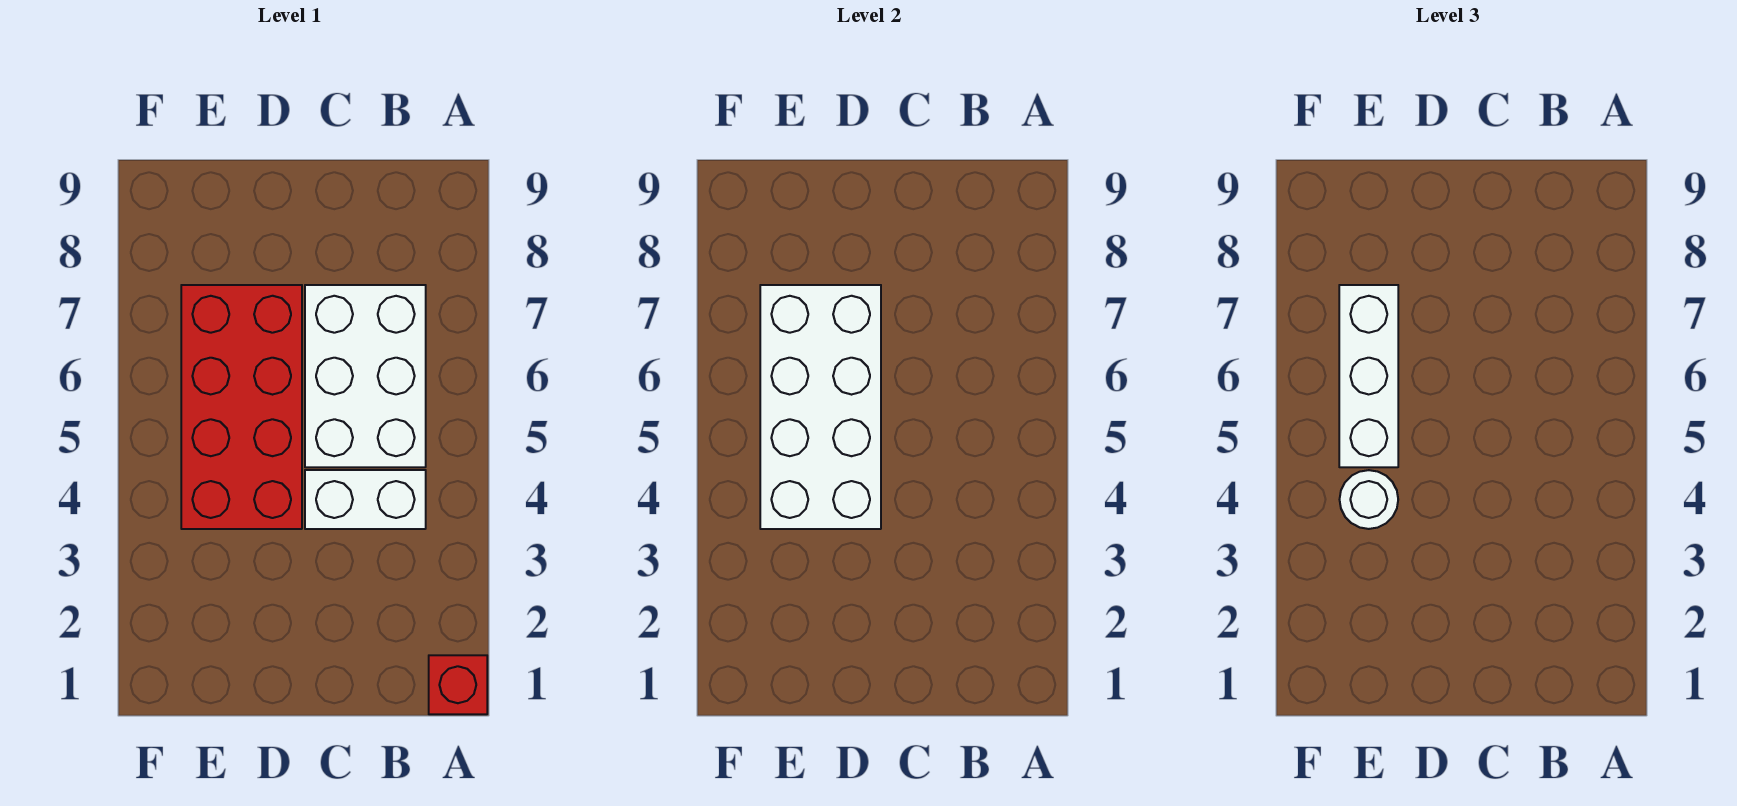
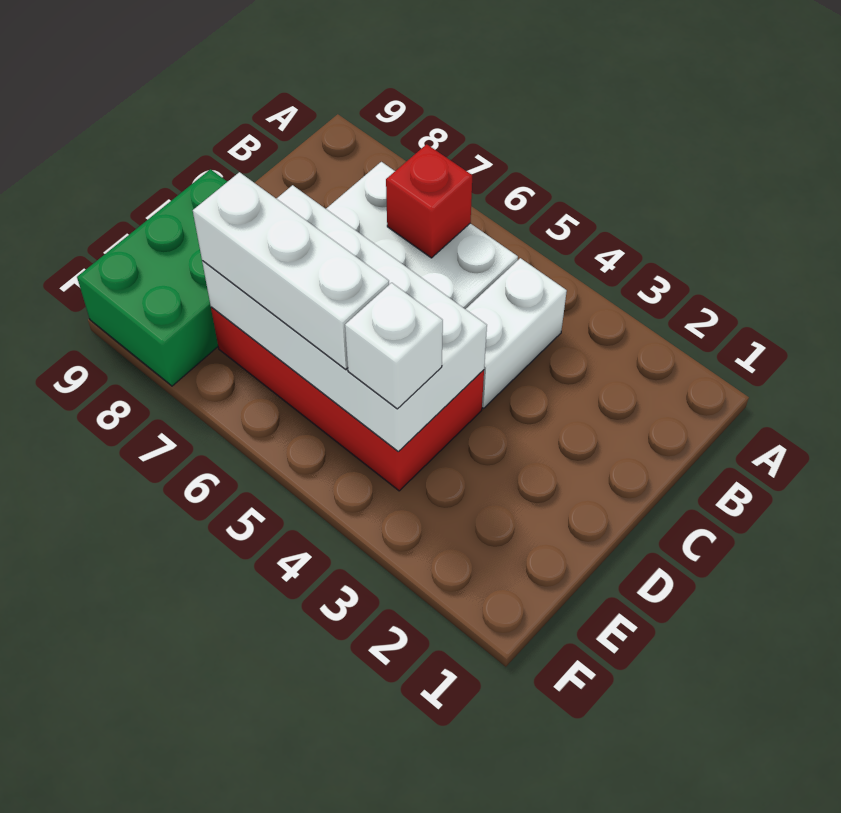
red brick A1 level 1 -> red brick B6 level 2
none -> green brick D8:F9 level 1
white round brick E4 level 3 -> white brick E4 level 3

